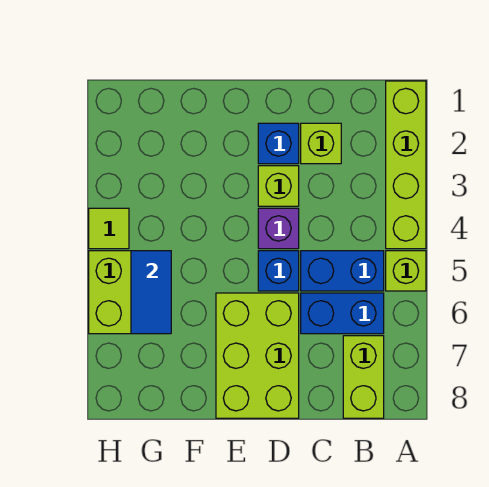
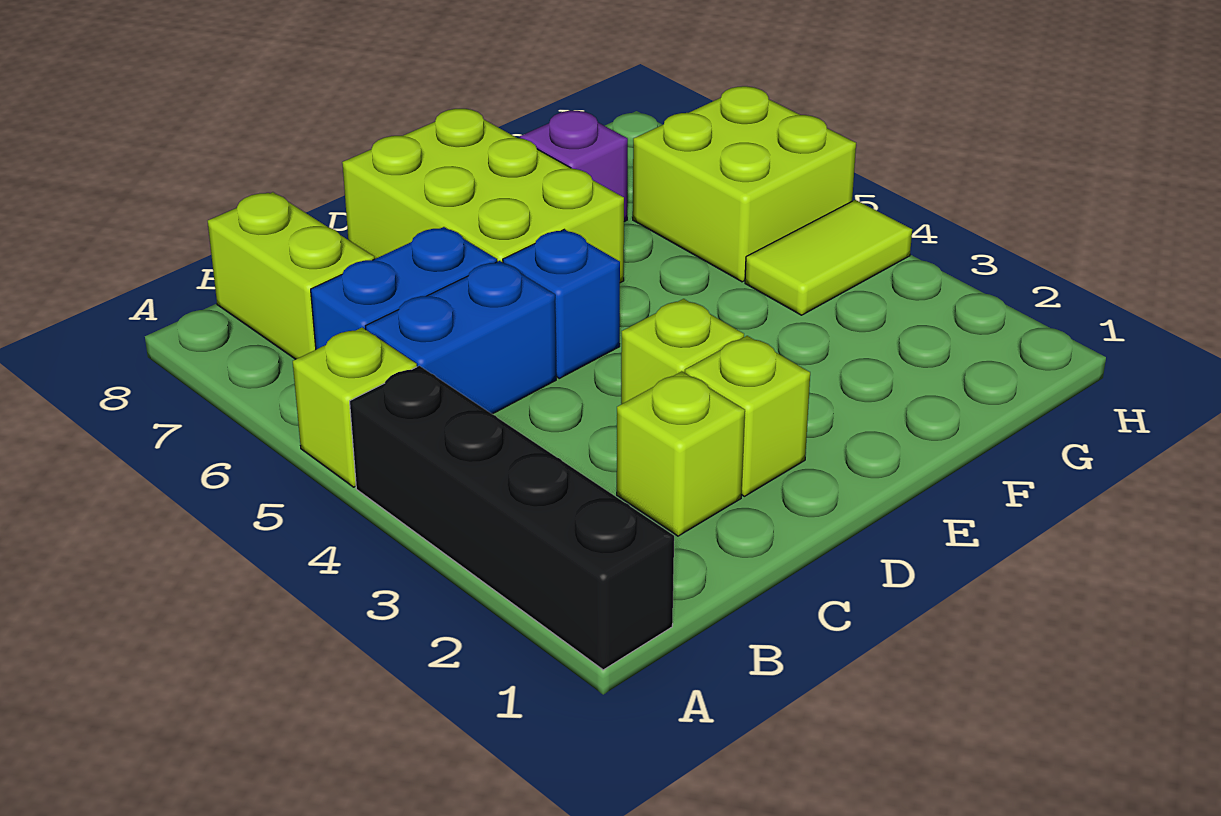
lime brick A1:A4 level 1 -> black brick A1:A4 level 1
blue brick D2 level 1 -> lime brick D2 level 1
purple brick D4 level 1 -> purple brick F7 level 1
blue tile G5:G6 level 2 -> none
lime tile H4 level 1 -> lime tile G4:H4 level 1

